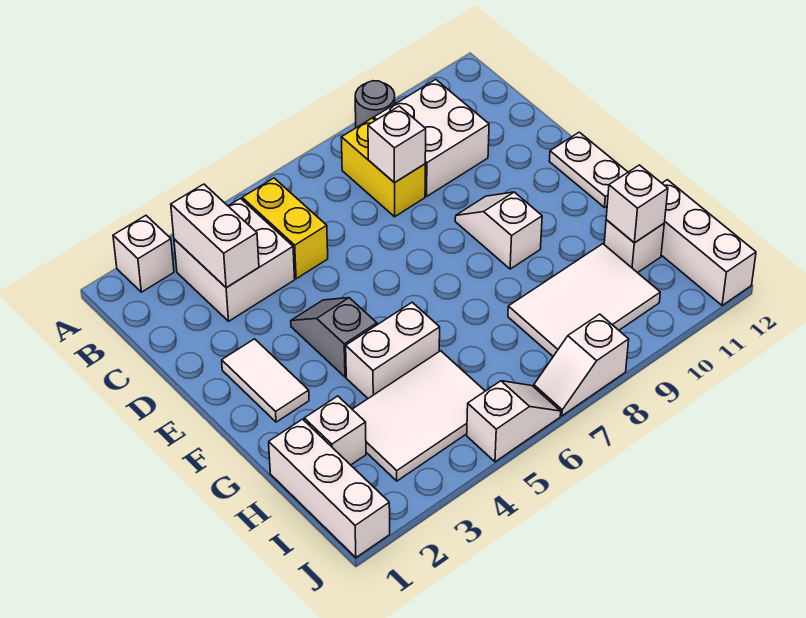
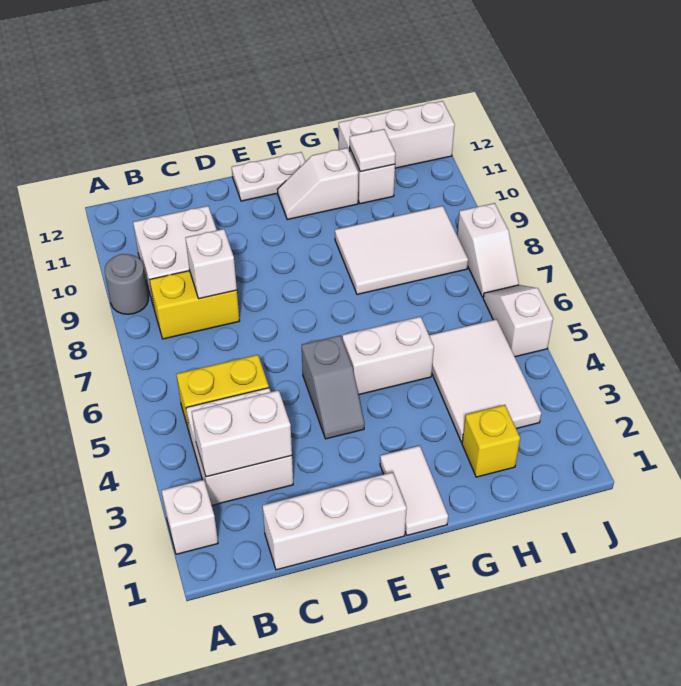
white tile E2:F2 level 1 -> white tile F1:F2 level 1
grey slope E4:F4 level 1 top F -> grey slope E4:E5 level 1 top 5
white slope E9:F9 level 1 top F -> white slope F11:G11 level 1 top G
white brick G4:G5 level 1 -> white brick F5:G5 level 1
white brick H1:J1 level 1 -> white brick C1:E1 level 1
white brick H2 level 1 -> yellow brick H2 level 1
white tile H8:I10 level 1 -> white tile G8:I9 level 1
white brick H11 level 2 -> white tile H11 level 2

